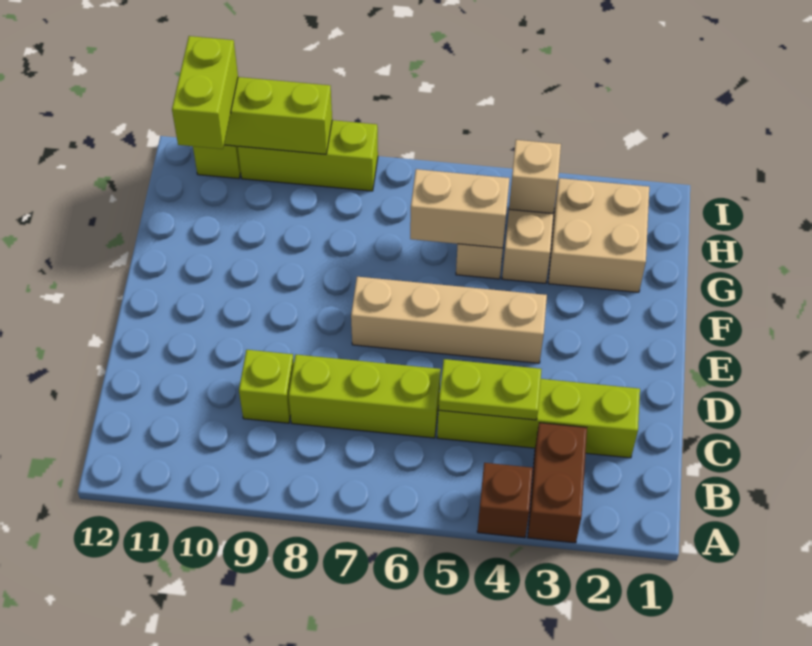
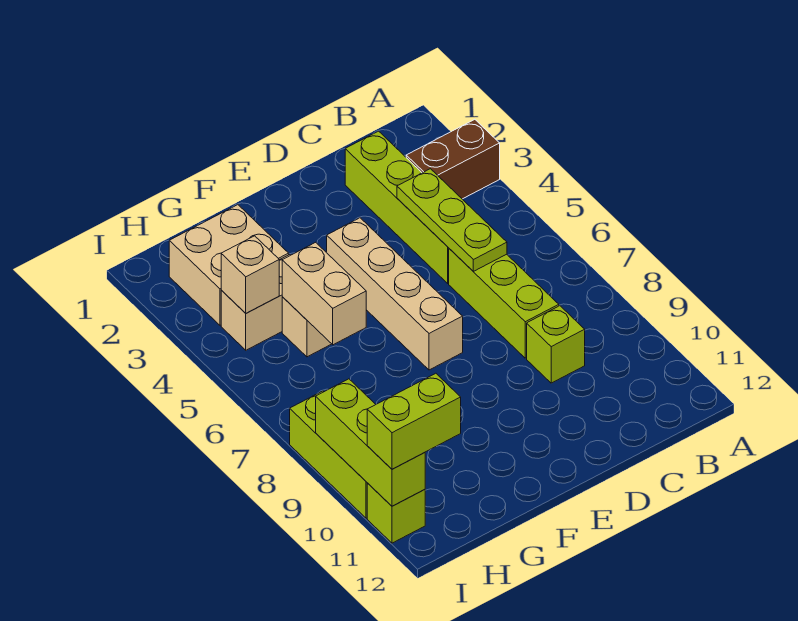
brown brick A4 level 1 -> none
lime plate C4:C5 level 2 -> lime plate C4:C6 level 2

